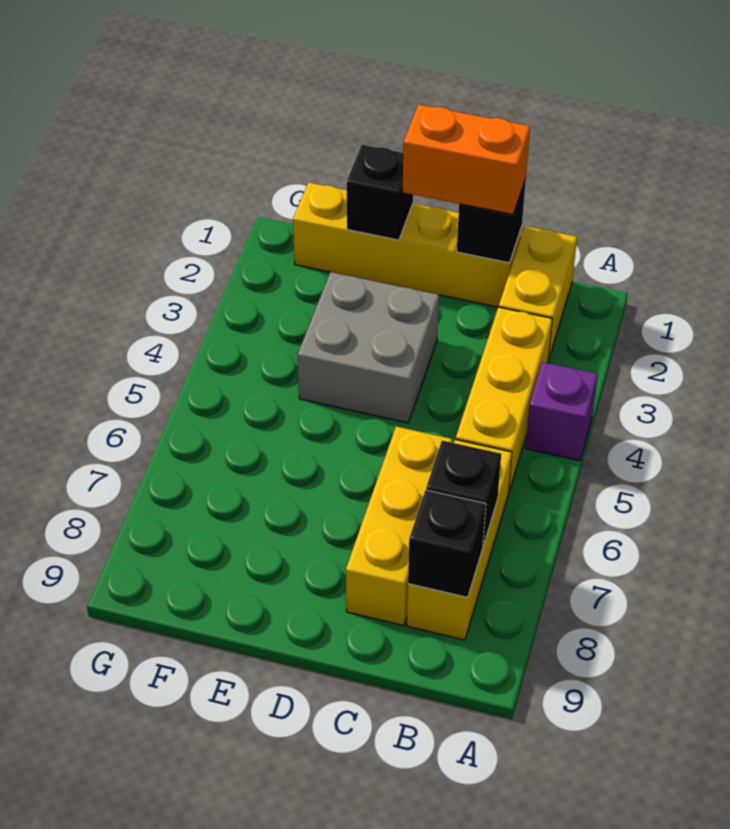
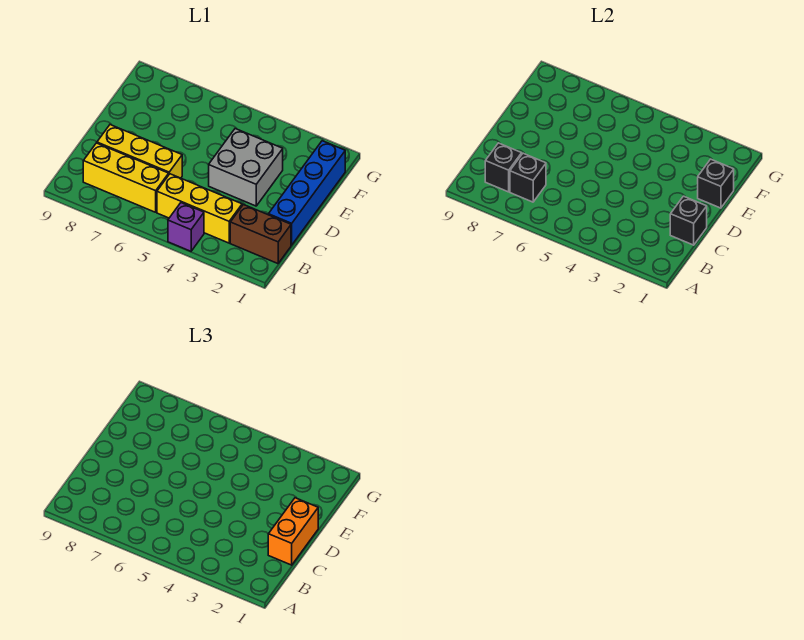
yellow brick B1:B2 level 1 -> brown brick B1:B2 level 1
yellow brick C1:F1 level 1 -> blue brick C1:F1 level 1

